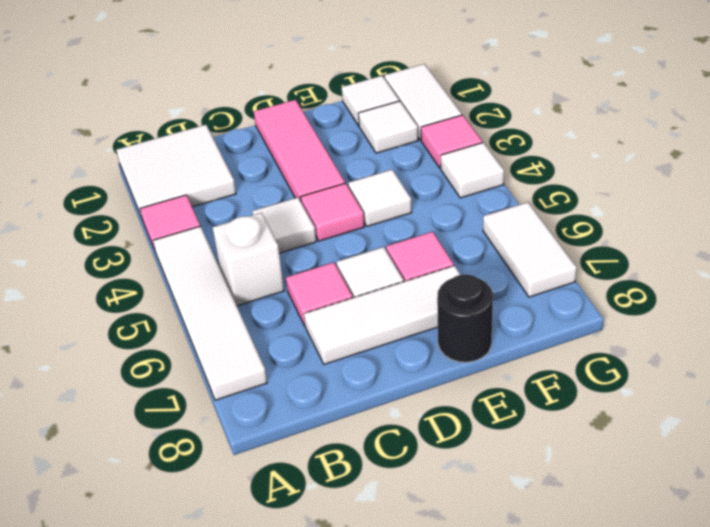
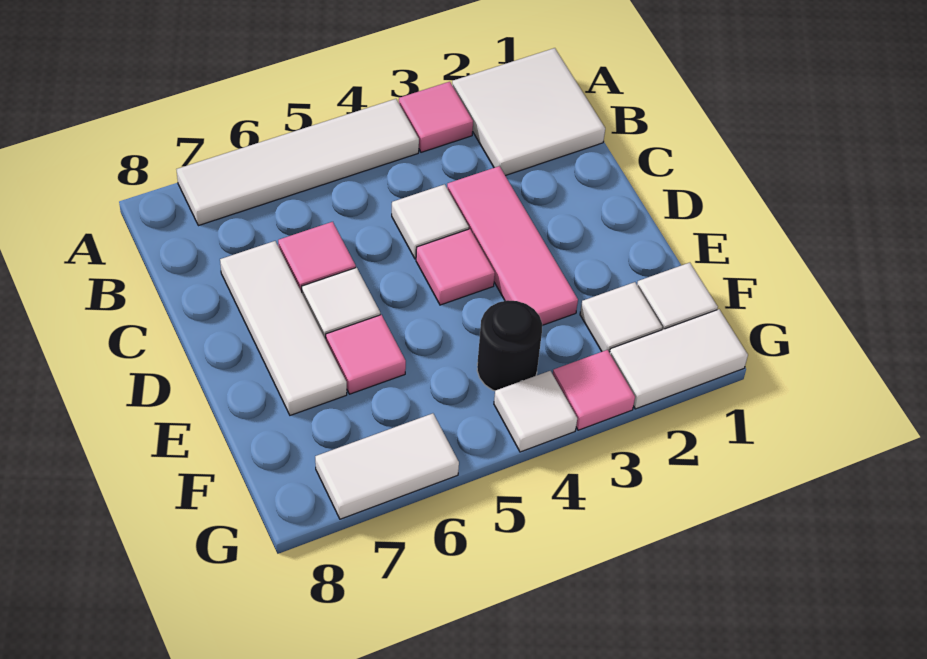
white brick B5 level 1 -> none
pink tile D1:D3 level 1 -> pink tile C3:E3 level 1
white tile E4 level 1 -> none
black round brick E8 level 1 -> black round brick F4 level 1

